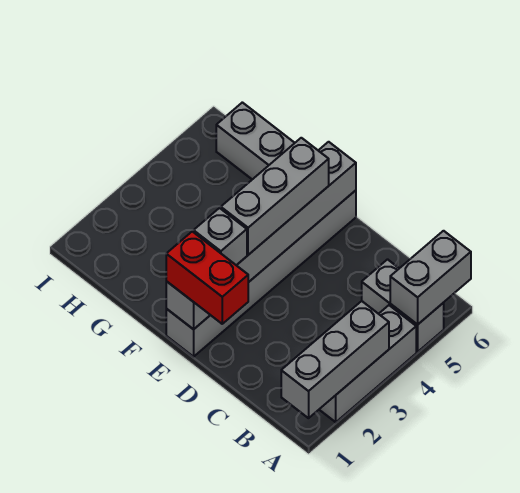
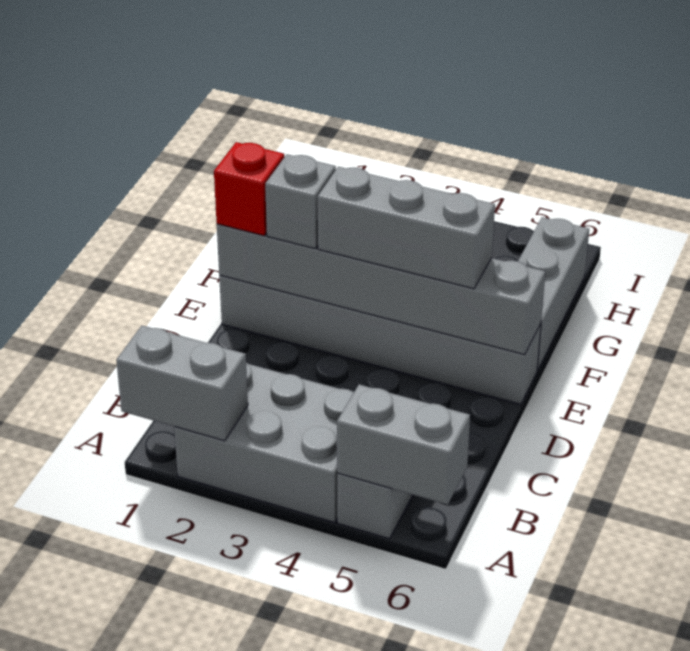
grey brick A1:A3 level 2 -> grey brick A1:A2 level 2
grey brick A2:A4 level 1 -> grey brick A2:B4 level 1
red brick D1:E1 level 3 -> red brick E1 level 3

